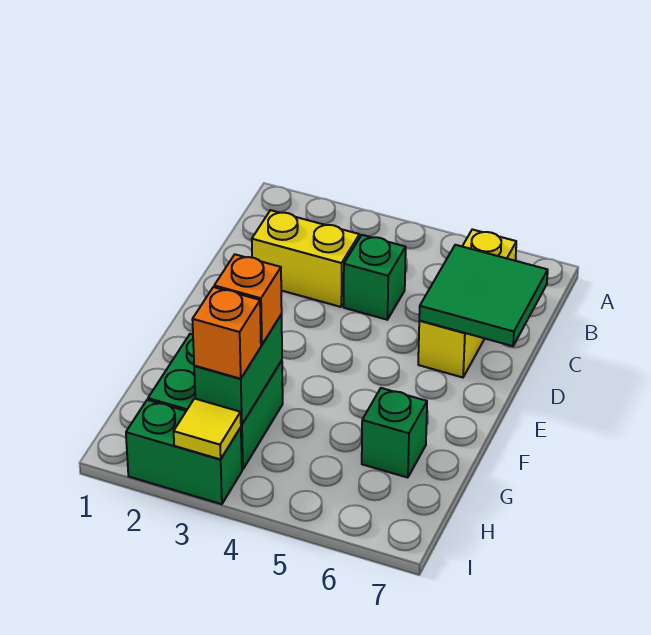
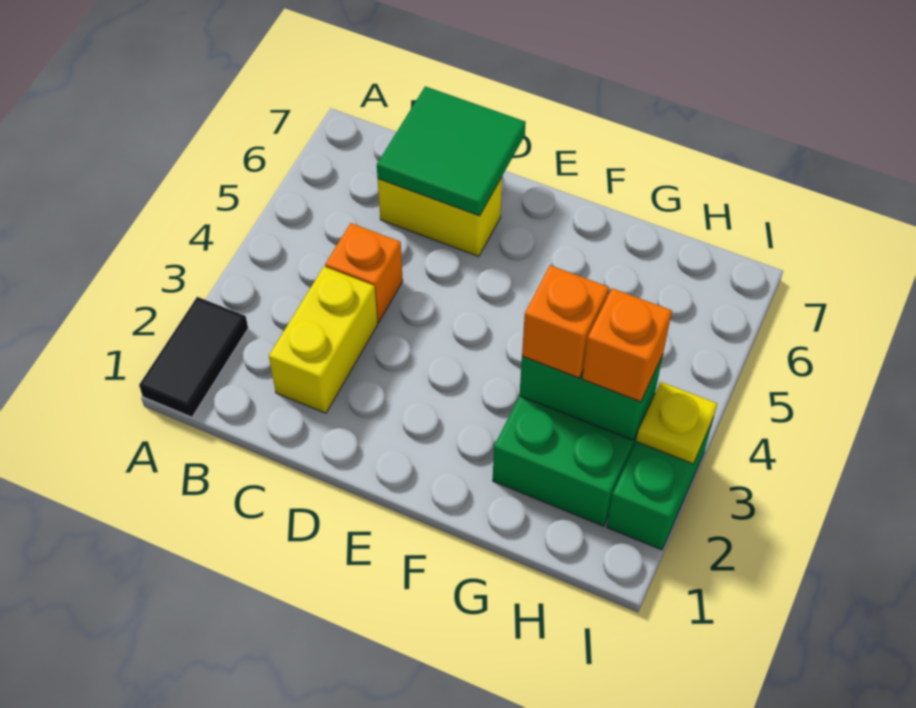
none -> black tile A1:A2 level 1
yellow brick B6:D6 level 1 -> yellow brick C6:D6 level 1
green brick C4 level 1 -> orange brick C4 level 1
green brick G6 level 1 -> none
yellow tile I3 level 2 -> yellow plate I3 level 2

